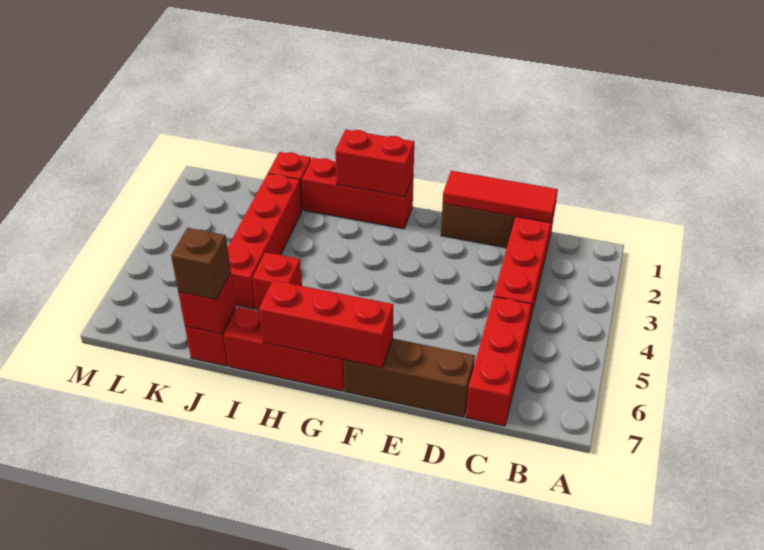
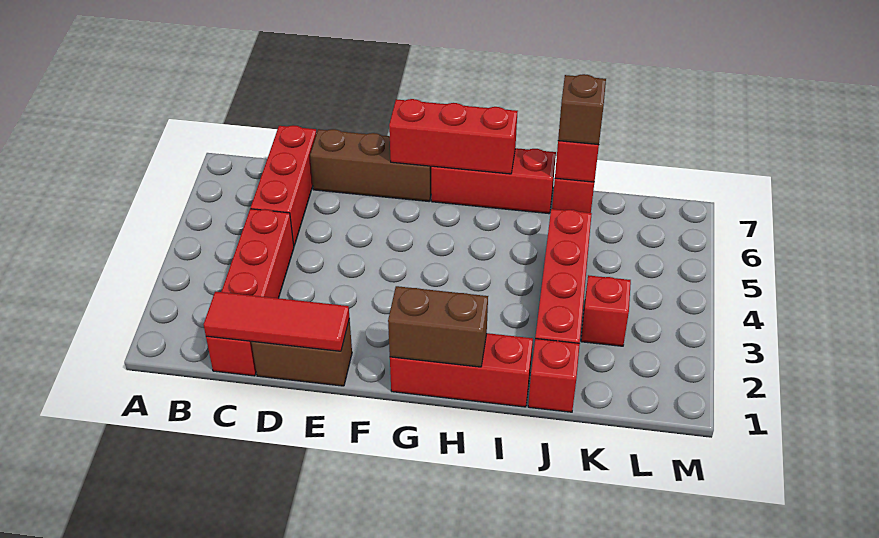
red brick G1:H1 level 2 -> brown brick G1:H1 level 2
red brick I5 level 1 -> red brick K3 level 1

